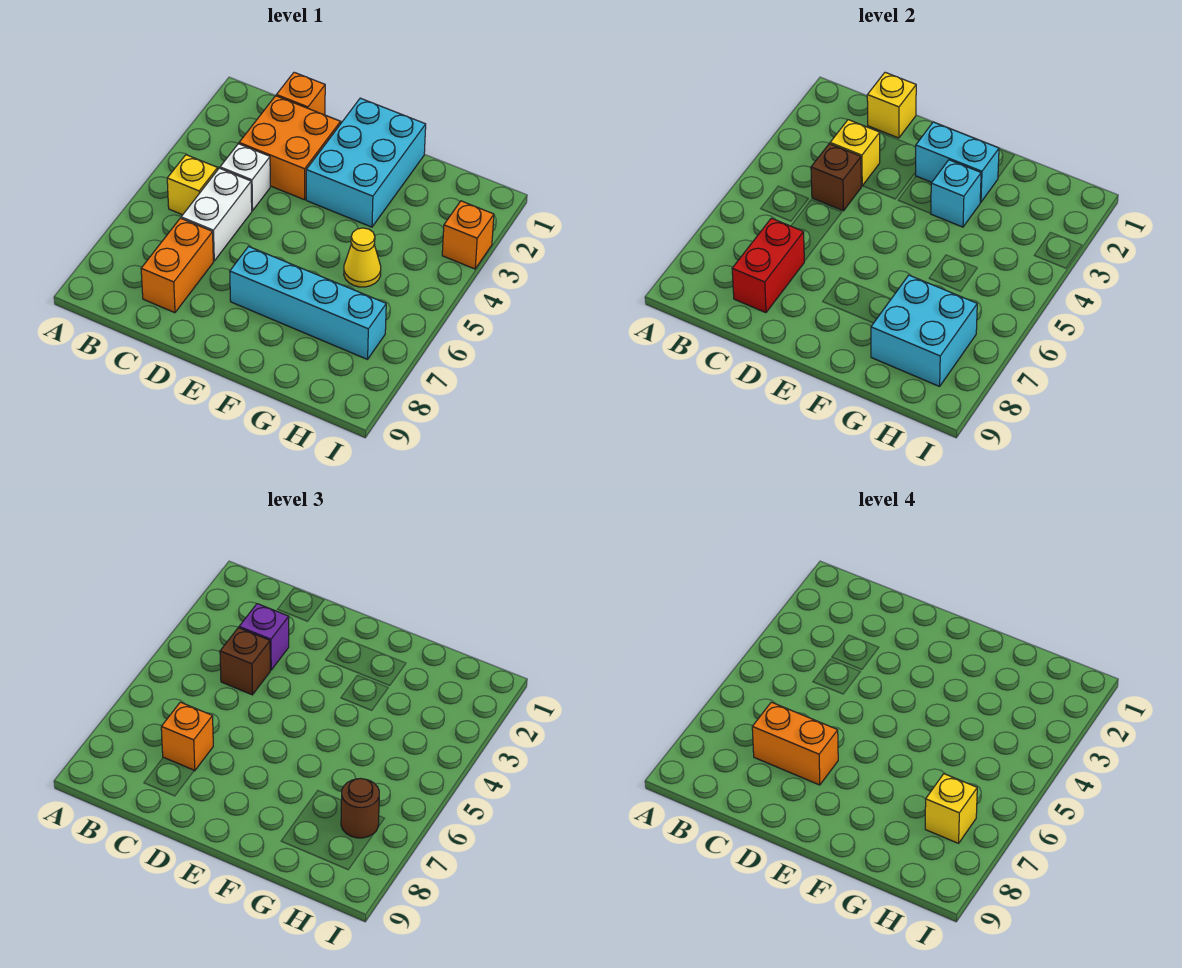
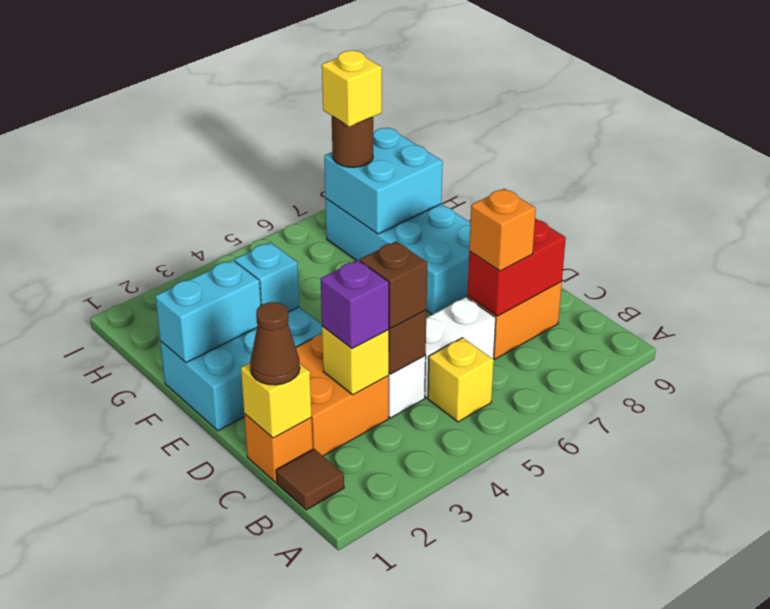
none -> brown tile B1 level 1
none -> brown cone C1 level 3
orange brick C7:D7 level 4 -> none
cyan brick E2:F2 level 2 -> cyan brick F1:F2 level 2
cyan brick E7:H7 level 1 -> cyan brick E7:H8 level 1
yellow cone G5 level 1 -> none
orange brick I3 level 1 -> none

